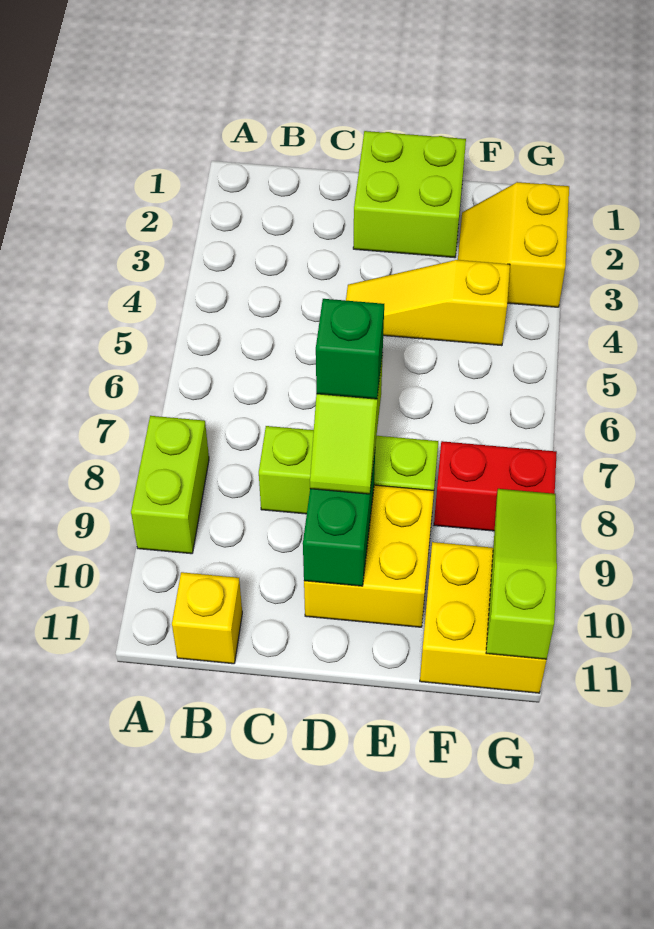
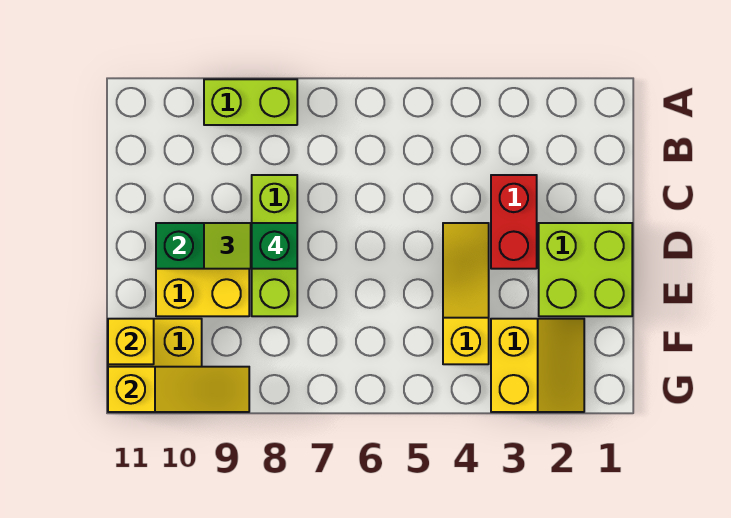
yellow brick B11 level 1 -> yellow brick F11 level 2
yellow slope F2:G3 level 1 top G -> yellow slope F2:G3 level 1 top 3
red brick F8:G8 level 1 -> red brick C3:D3 level 1
lime slope G9:G11 level 2 top 11 -> yellow slope G9:G11 level 2 top 11

